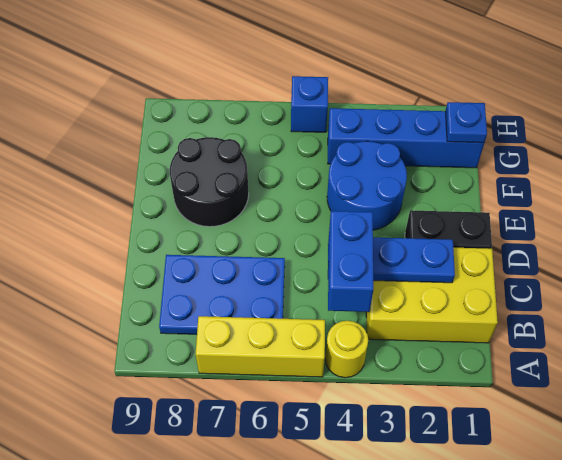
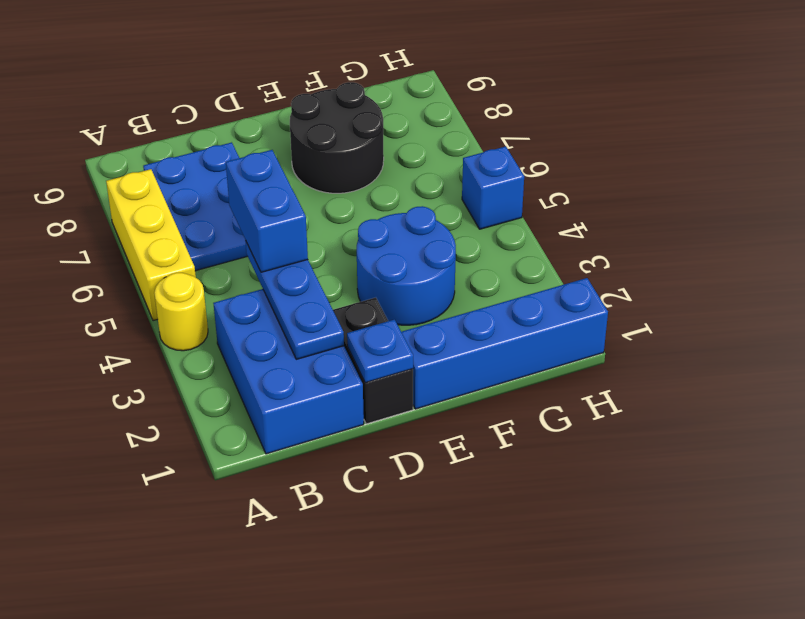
yellow brick B1:C3 level 1 -> blue brick B1:C3 level 1
blue brick B4:C4 level 3 -> blue brick C4:C5 level 3
blue brick G1:G4 level 1 -> blue brick E1:H1 level 1
blue plate G1 level 2 -> blue plate D1 level 2

